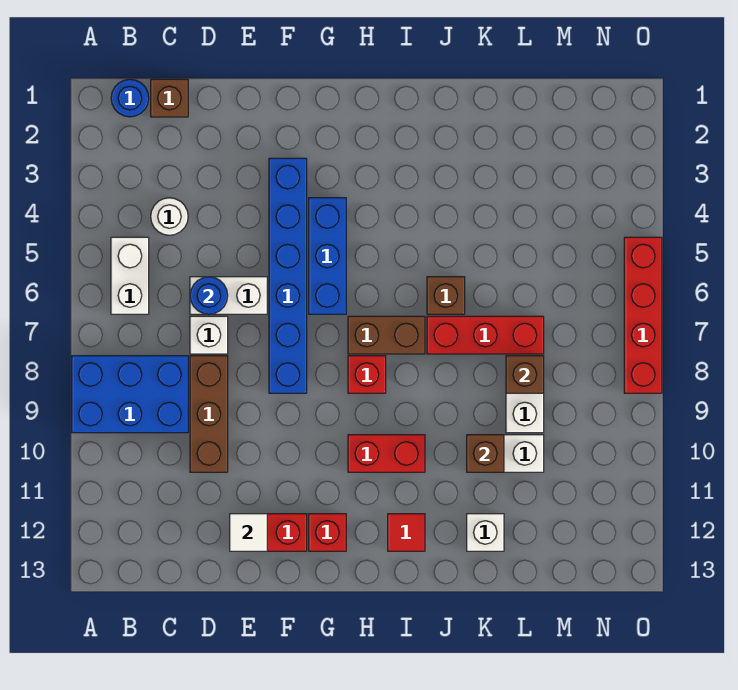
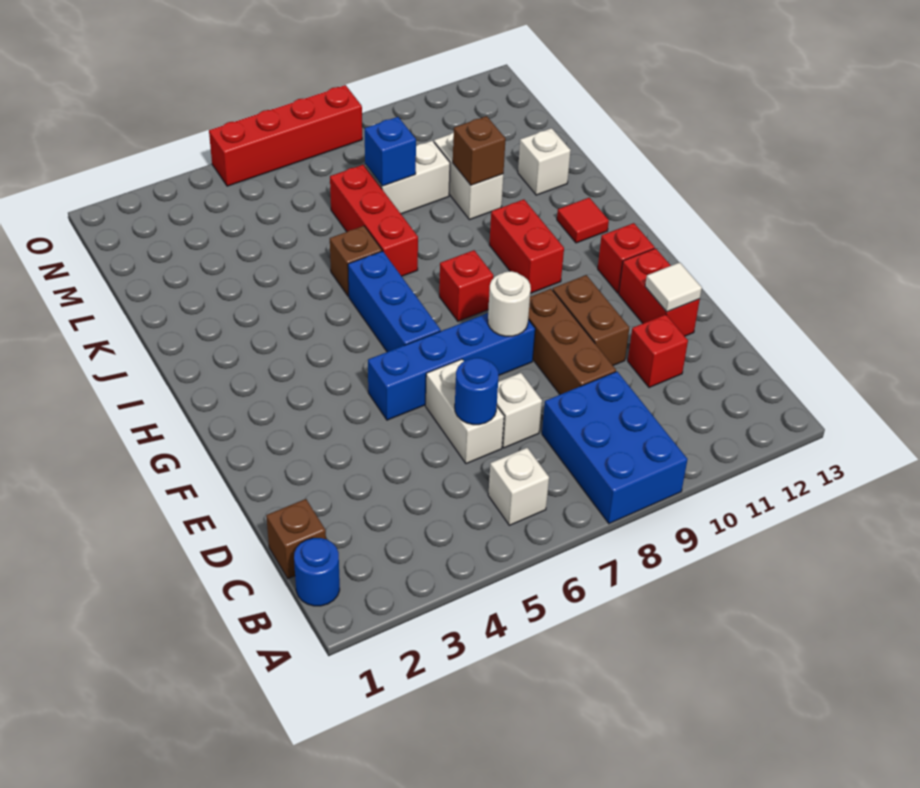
white brick B5:B6 level 1 -> white brick B6 level 1
white round brick C4 level 1 -> white round brick F8 level 2
brown brick D8:D10 level 1 -> brown brick D9:F9 level 1
none -> red brick D11 level 1
blue brick F3:F8 level 1 -> blue brick F5:F8 level 1
blue brick G4:G6 level 1 -> blue brick G6:I6 level 1
brown brick H7:I7 level 1 -> brown brick E10:F10 level 1
brown brick L8 level 2 -> blue brick L8 level 2

